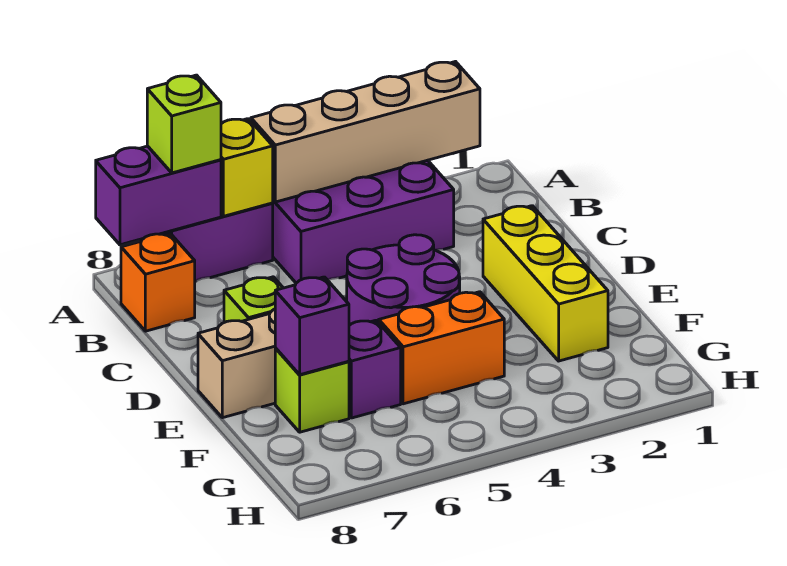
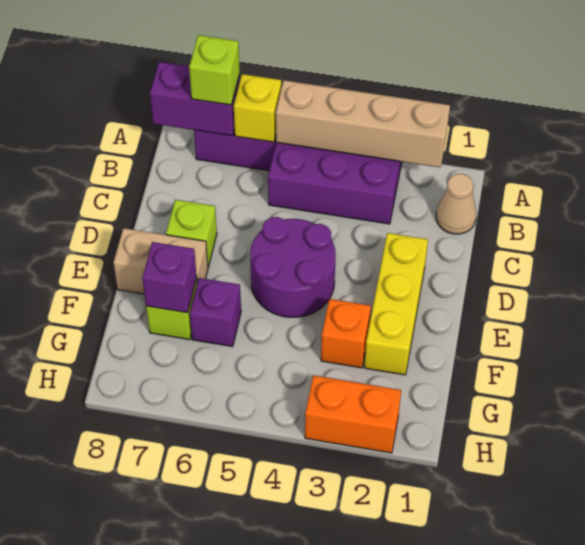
none -> tan cone B1 level 1
orange brick B8 level 1 -> orange brick F3 level 1
orange brick F4:F5 level 1 -> orange brick H2:H3 level 1

